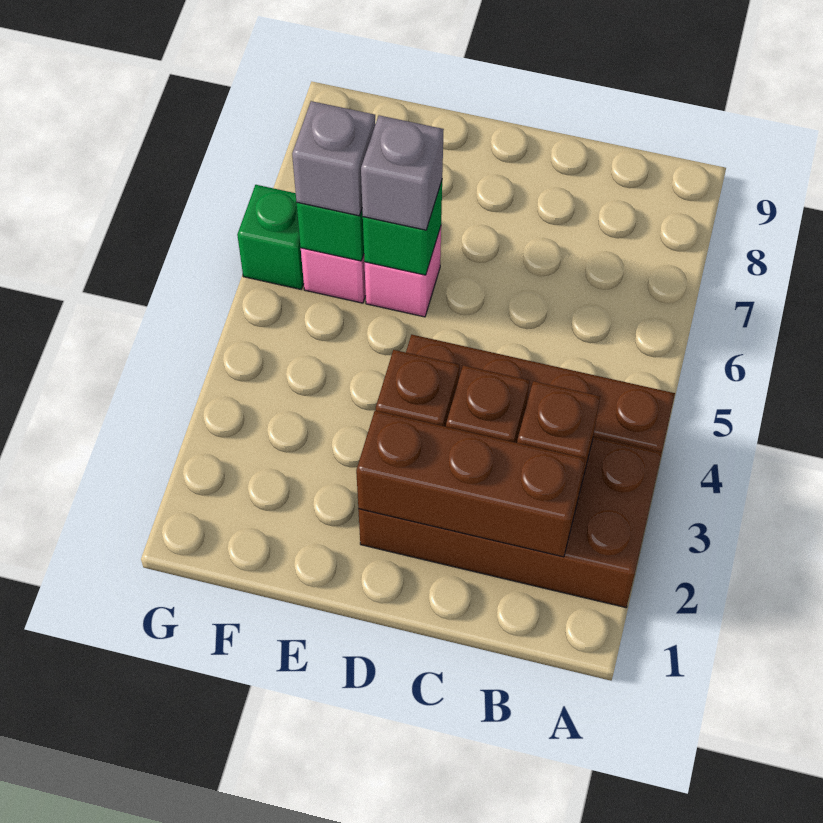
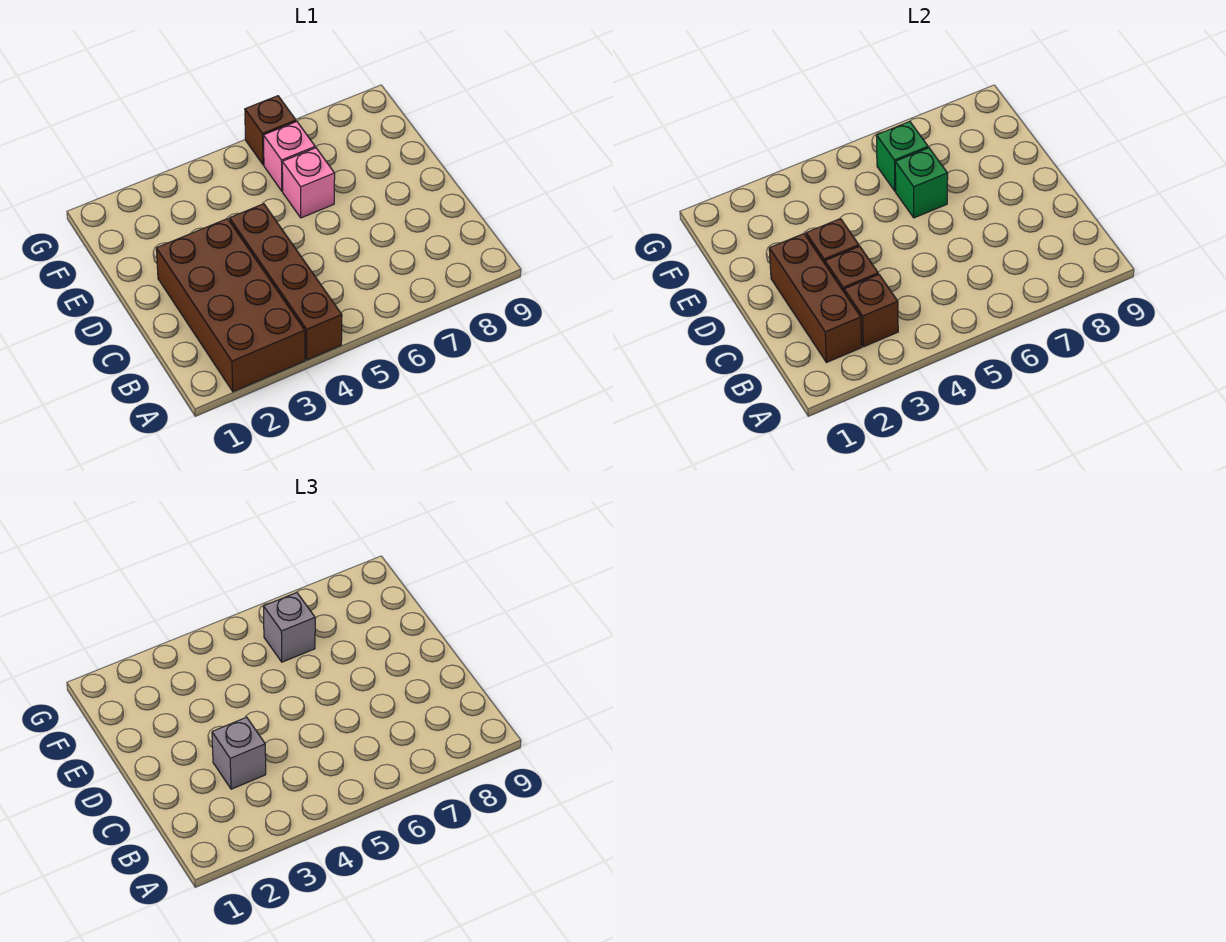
grey brick E6 level 3 -> grey brick C3 level 3
green brick G6 level 1 -> brown brick G6 level 1

